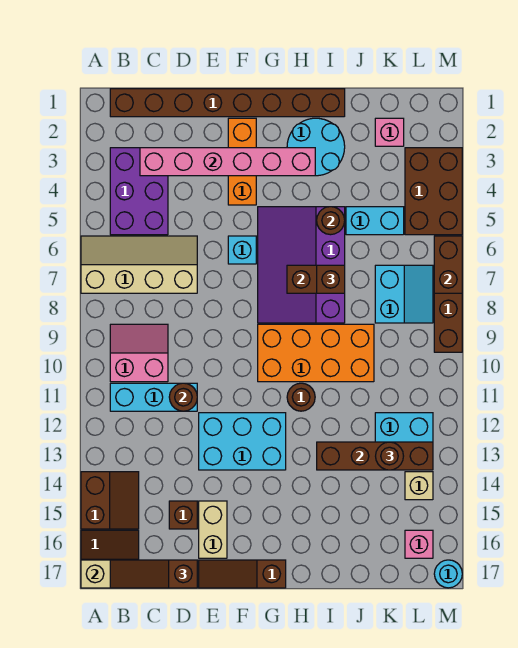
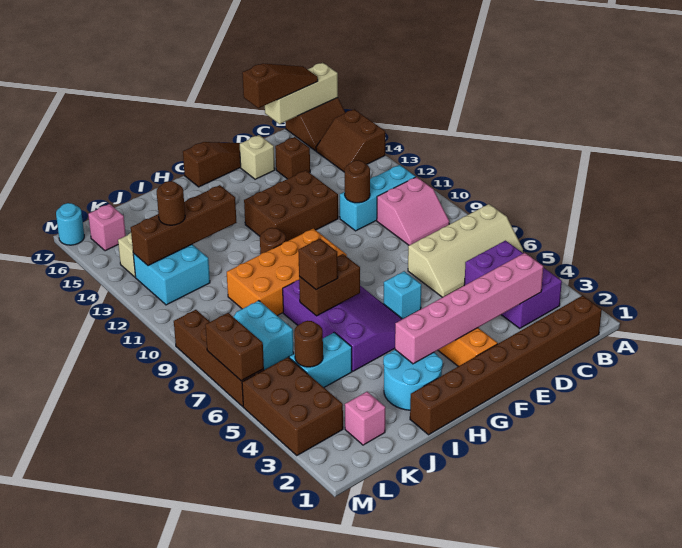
cyan brick E12:G13 level 1 -> brown brick E12:G13 level 1
tan brick E15:E16 level 1 -> tan brick E16 level 1
brown round brick I5 level 2 -> brown round brick K5 level 2

